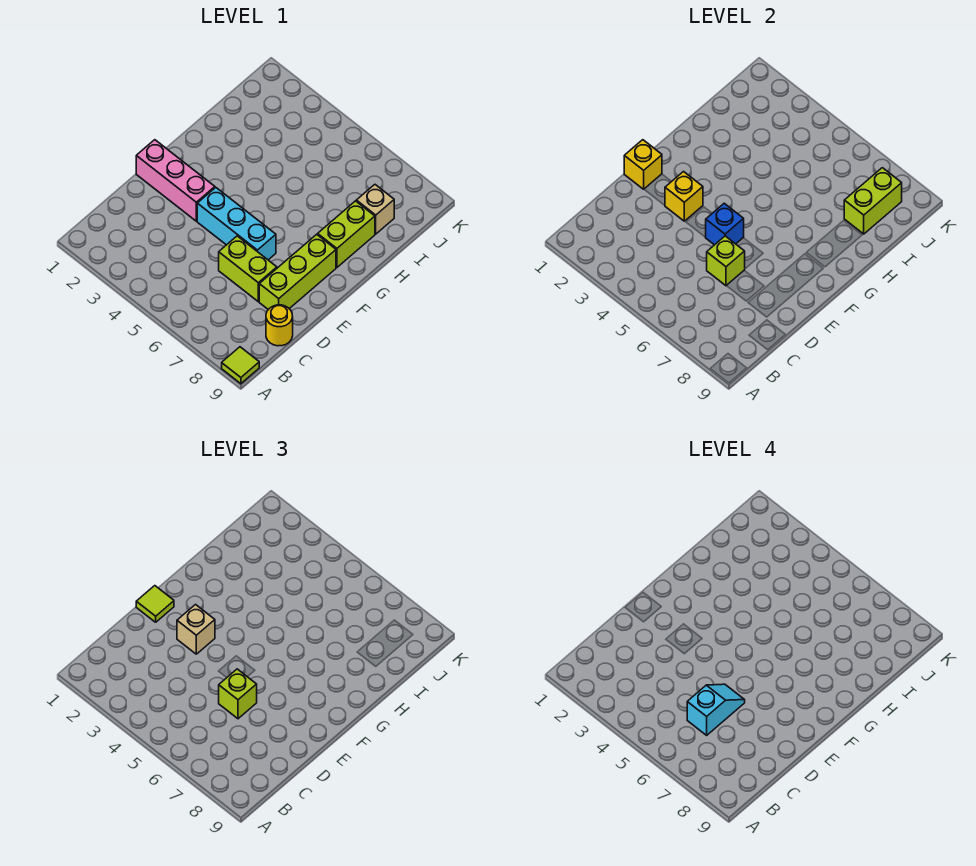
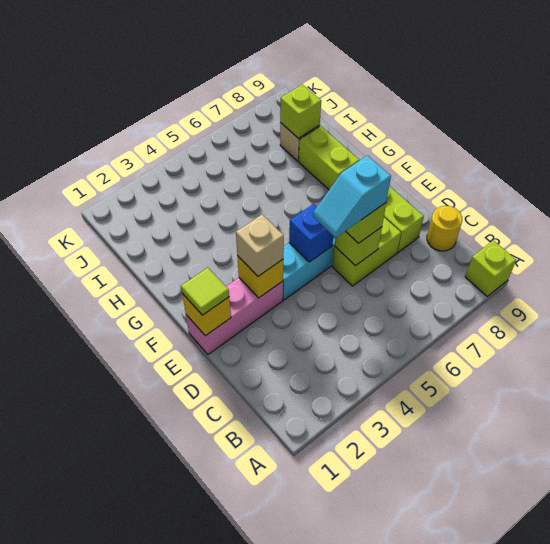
lime tile A9 level 1 -> lime brick A9 level 1
cyan slope C6:D6 level 4 top C -> cyan slope D5:D6 level 4 top 6
lime brick I8:J8 level 2 -> lime brick I8 level 2

